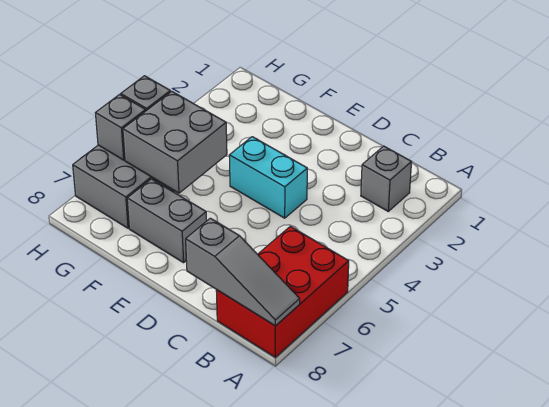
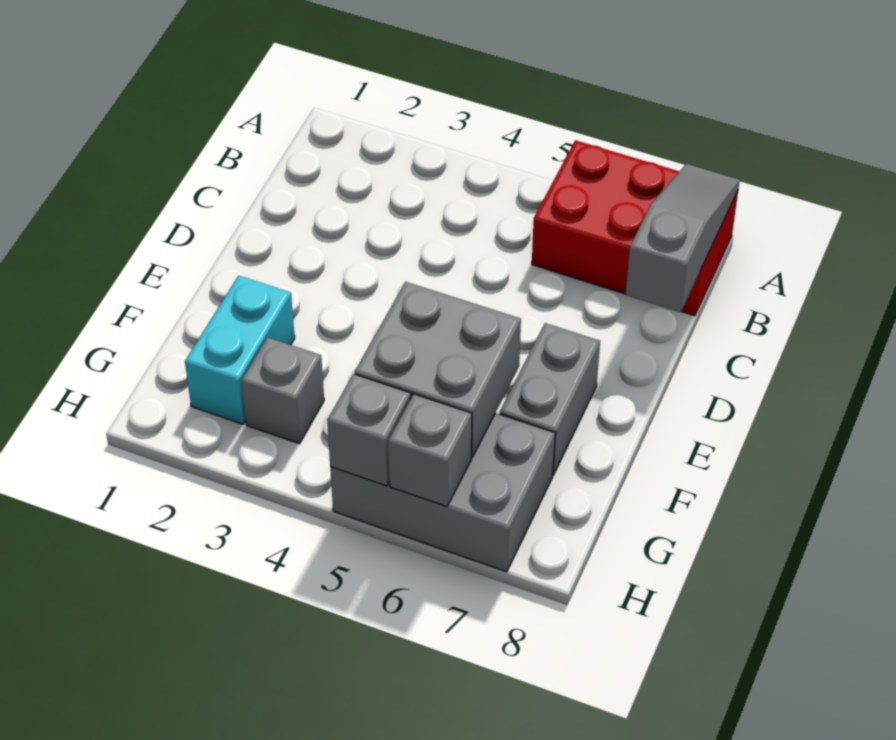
grey brick B2 level 1 -> grey brick G3 level 1
cyan brick D4:E4 level 1 -> cyan brick F2:G2 level 1

